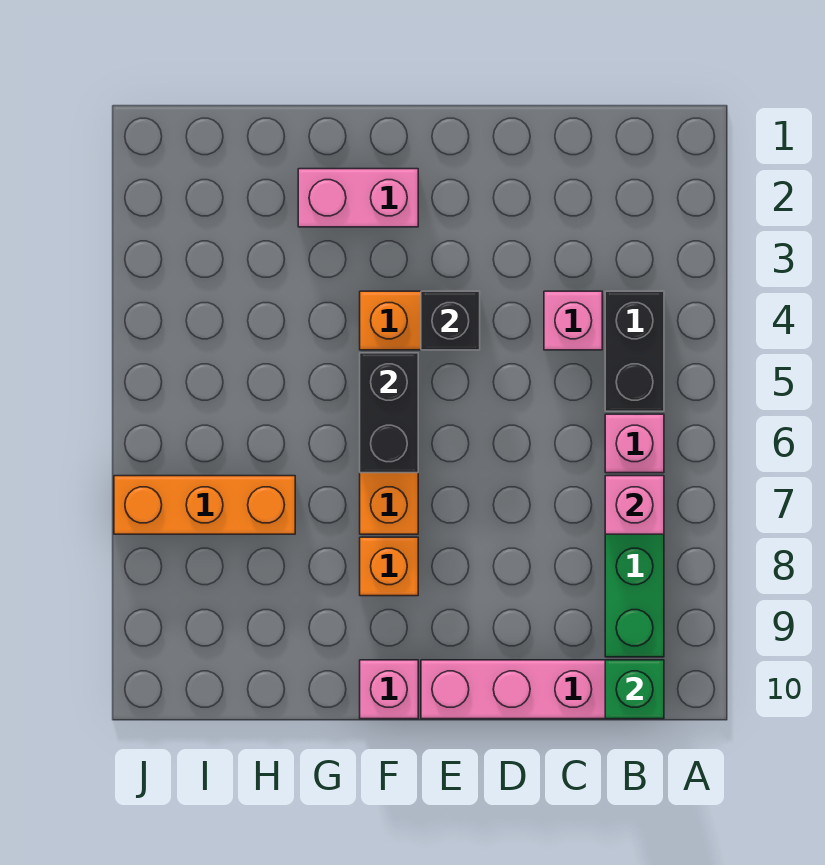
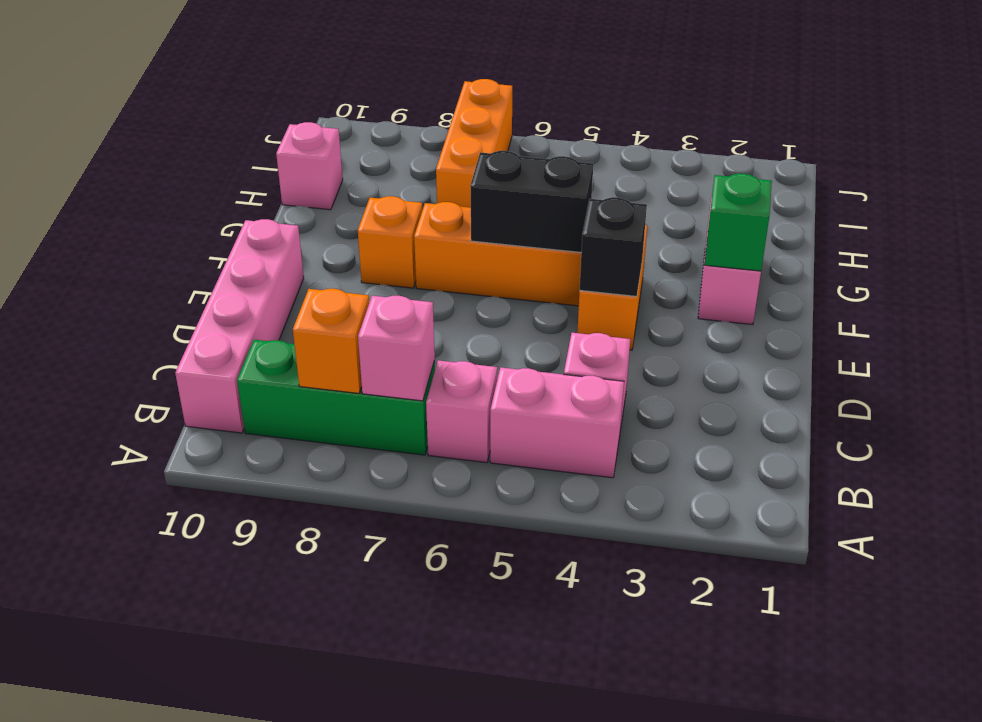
black brick B4:B5 level 1 -> pink brick B4:B5 level 1
none -> orange brick B8 level 2
green brick B10 level 2 -> green brick F2 level 2
pink brick F10 level 1 -> pink brick H10 level 1

